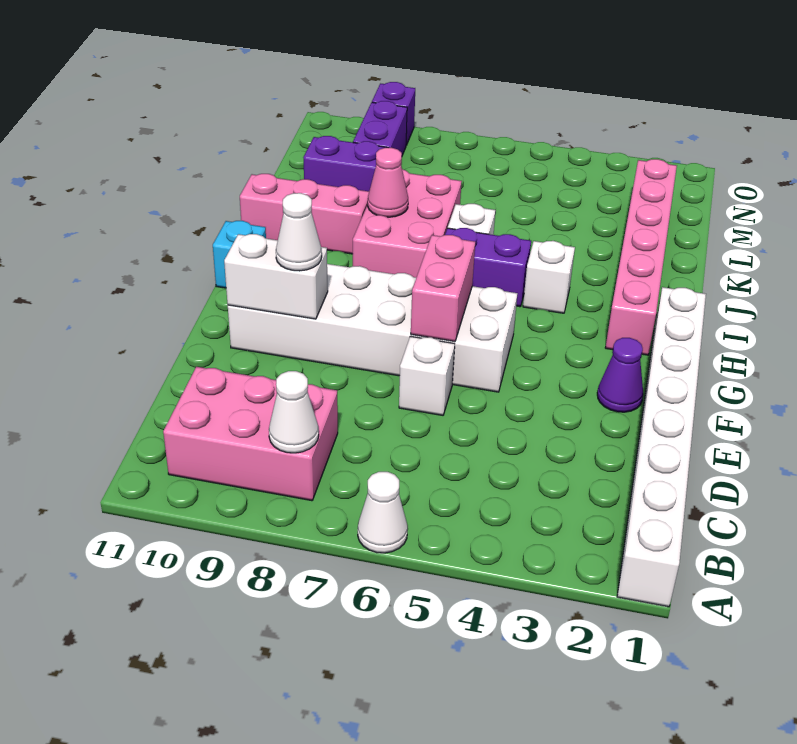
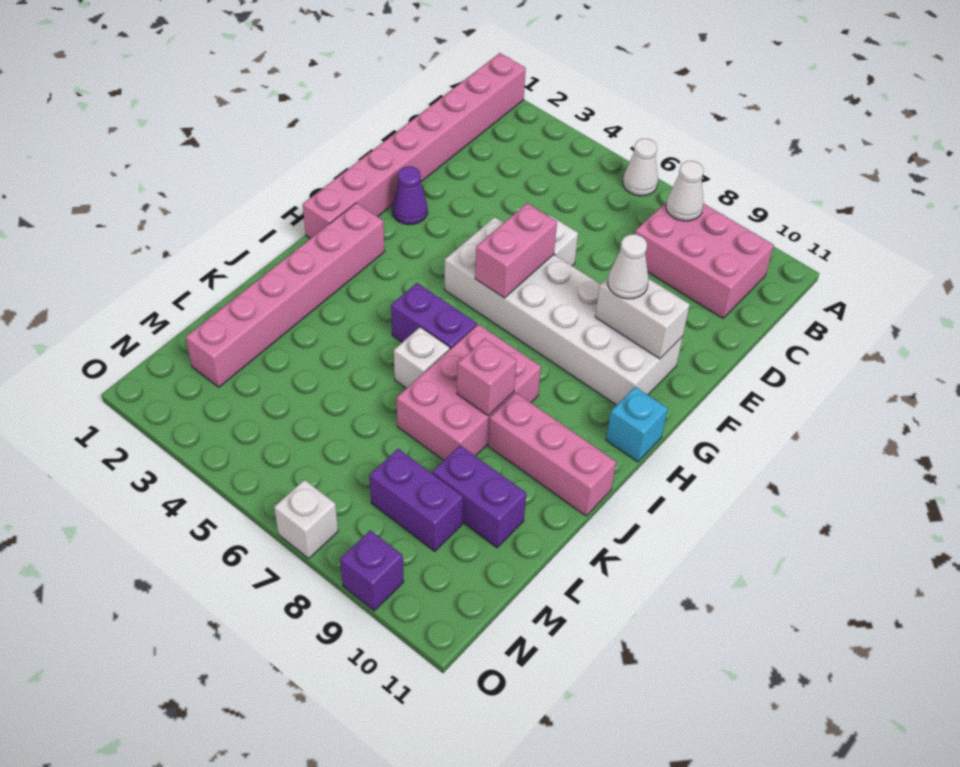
white brick A1:H1 level 1 -> pink brick A1:H1 level 1
white brick I4 level 1 -> white brick O7 level 1
pink cone J8 level 2 -> pink brick J8 level 2
purple brick M9:N9 level 1 -> purple brick M8:M9 level 1

